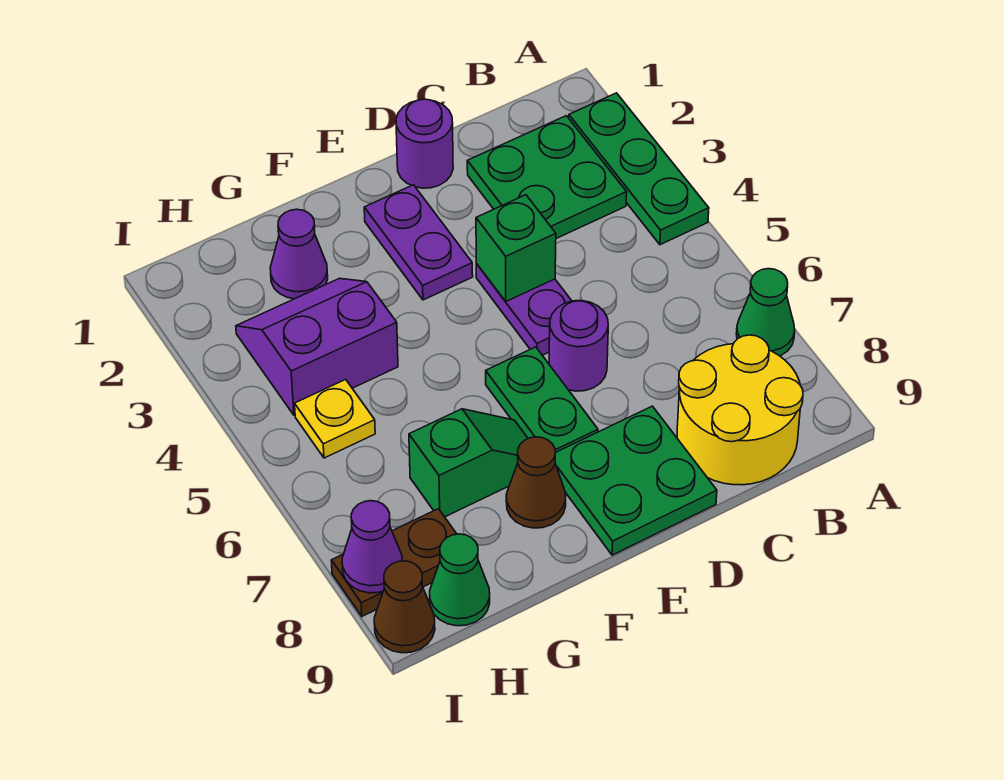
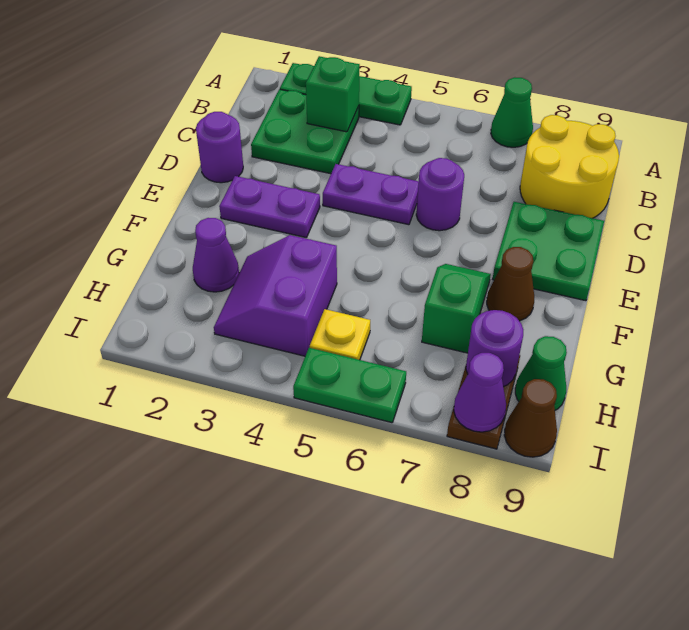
green brick D4 level 2 -> green brick B3 level 2
green plate E6:E7 level 1 -> green plate I5:I6 level 1
none -> purple round brick H8 level 2

